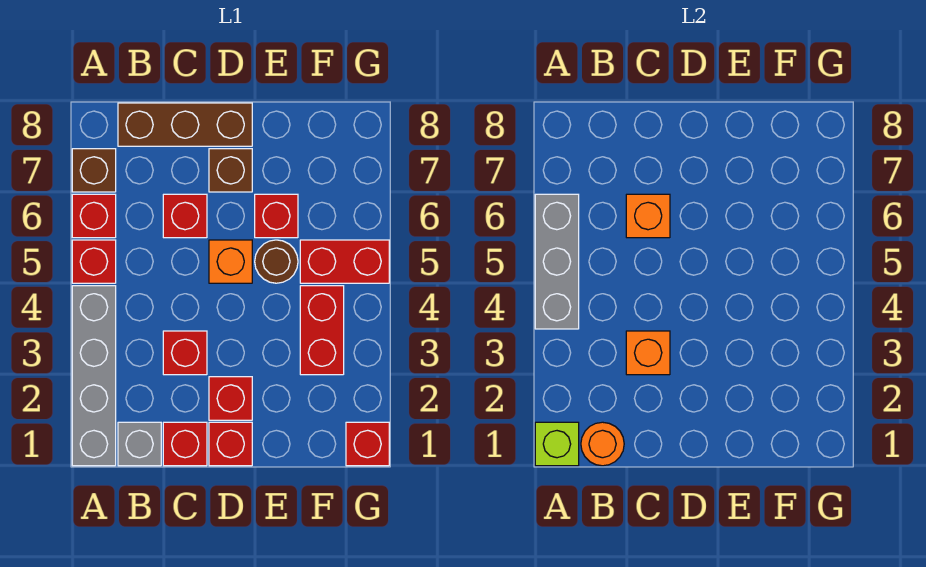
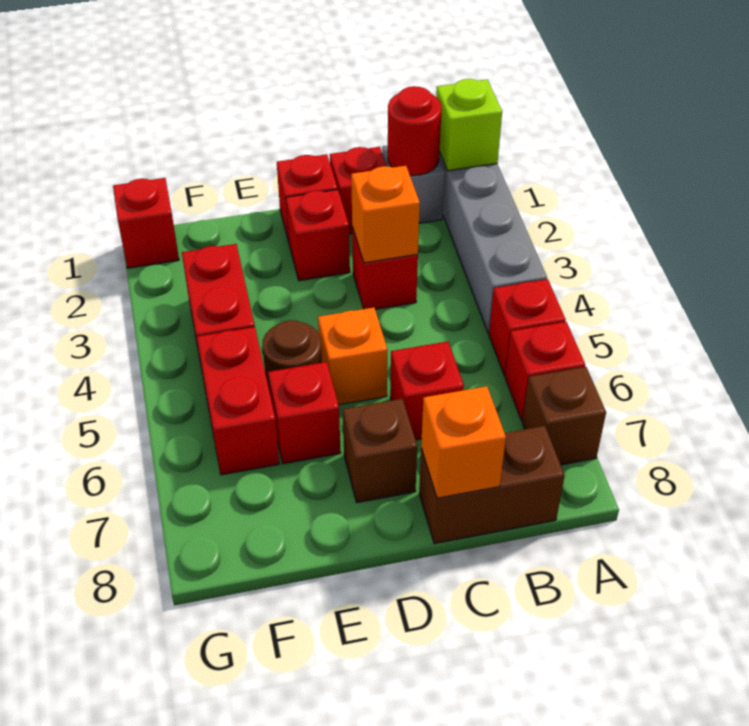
grey brick A4:A6 level 2 -> none
orange round brick B1 level 2 -> red round brick B1 level 2
brown brick B8:D8 level 1 -> brown brick B8:C8 level 1
orange brick C6 level 2 -> orange brick C8 level 2
red brick F5:G5 level 1 -> red brick F5:F6 level 1

